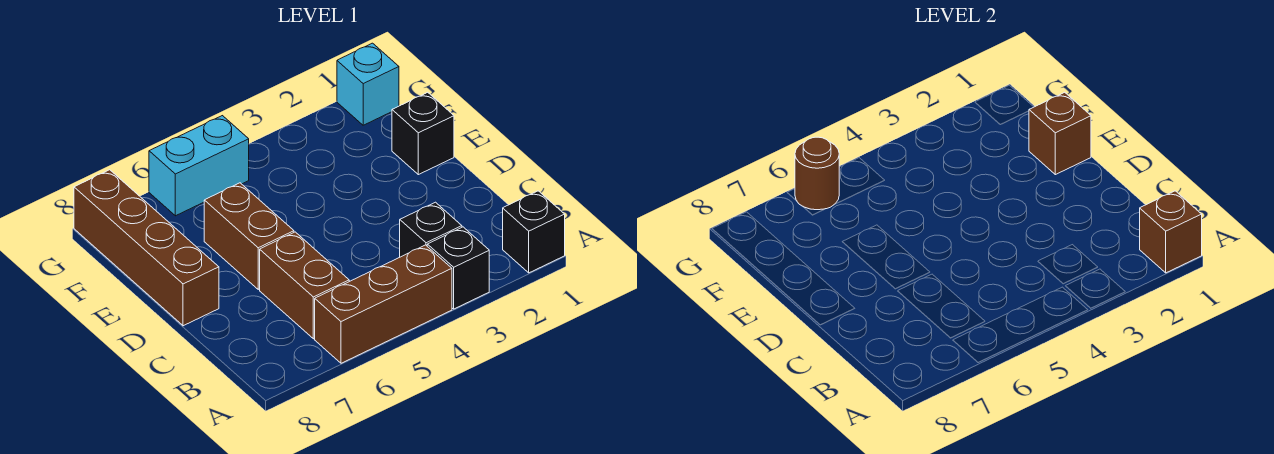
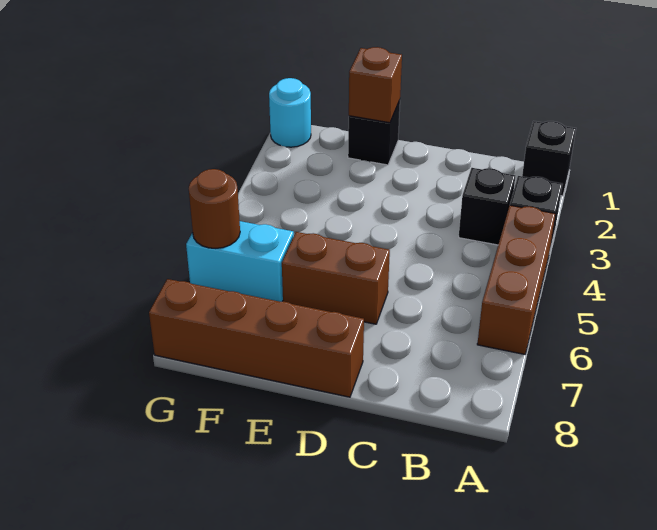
brown brick A1 level 2 -> none
brown brick B6:C6 level 1 -> none
cyan brick G1 level 1 -> cyan round brick G1 level 1
cyan brick G5:G6 level 1 -> cyan brick F6:G6 level 1

